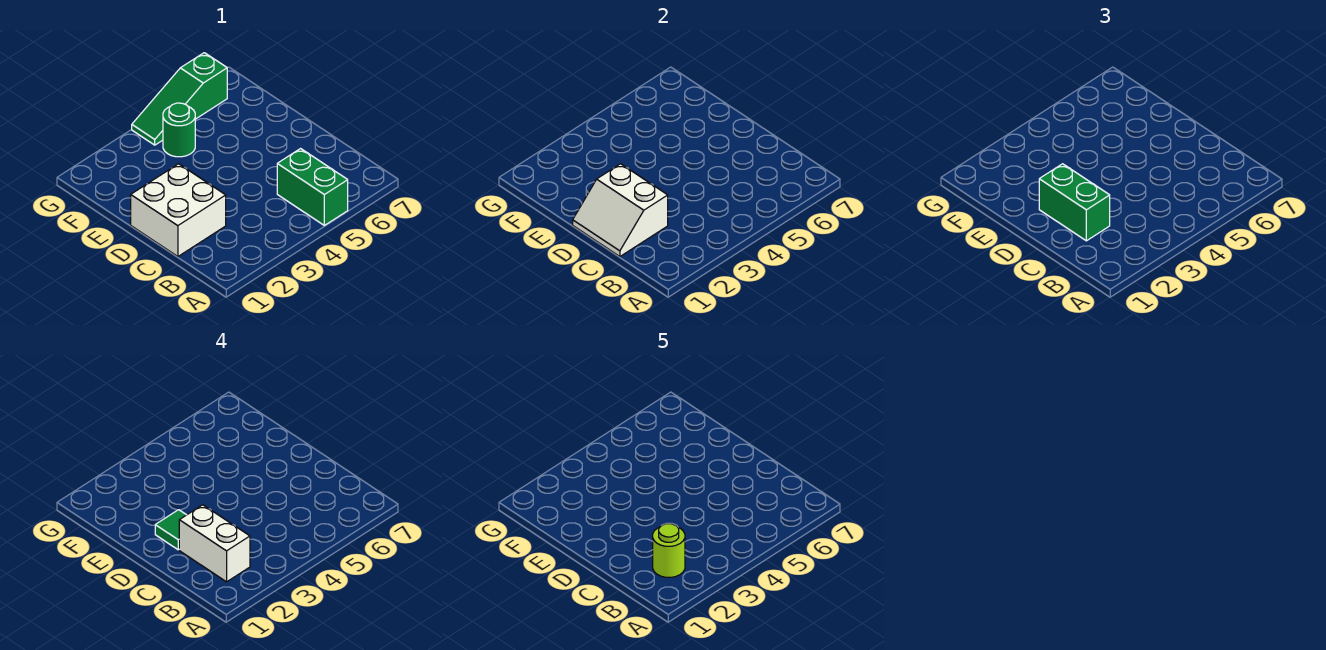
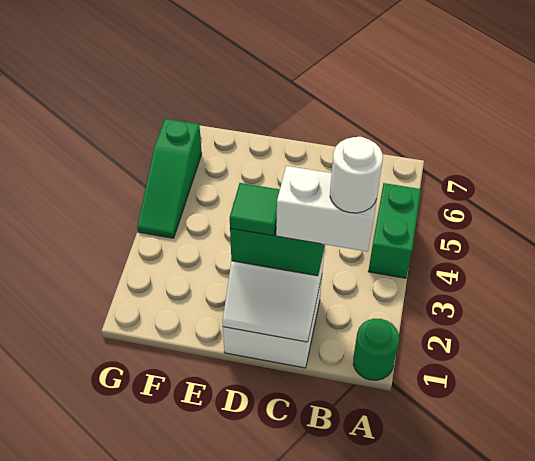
green brick A5:B5 level 1 -> green brick A4:A5 level 1
lime round brick B2 level 5 -> white round brick B2 level 5
green round brick F4 level 1 -> green round brick A1 level 1

